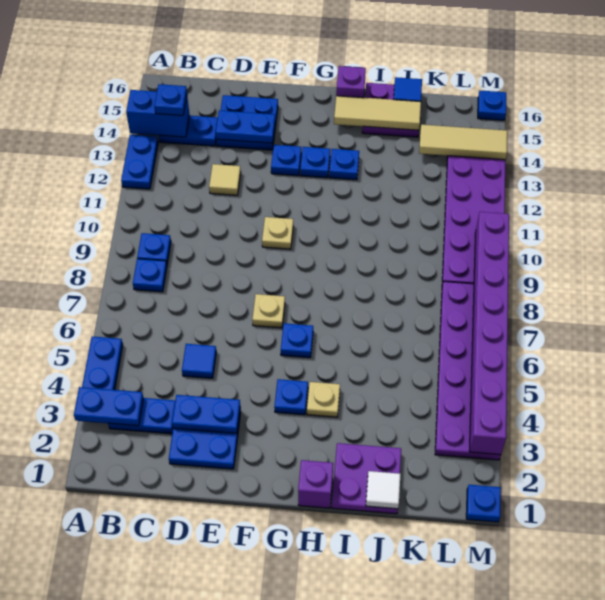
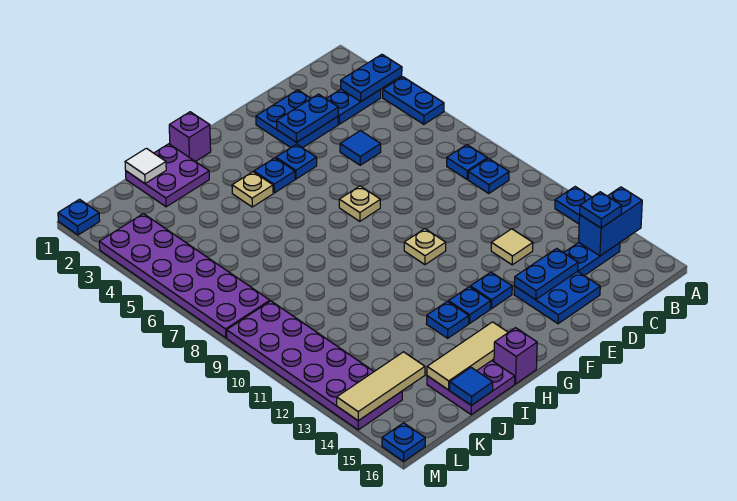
blue plate G6 level 1 -> blue plate F4 level 1
purple brick M3:M10 level 2 -> none

